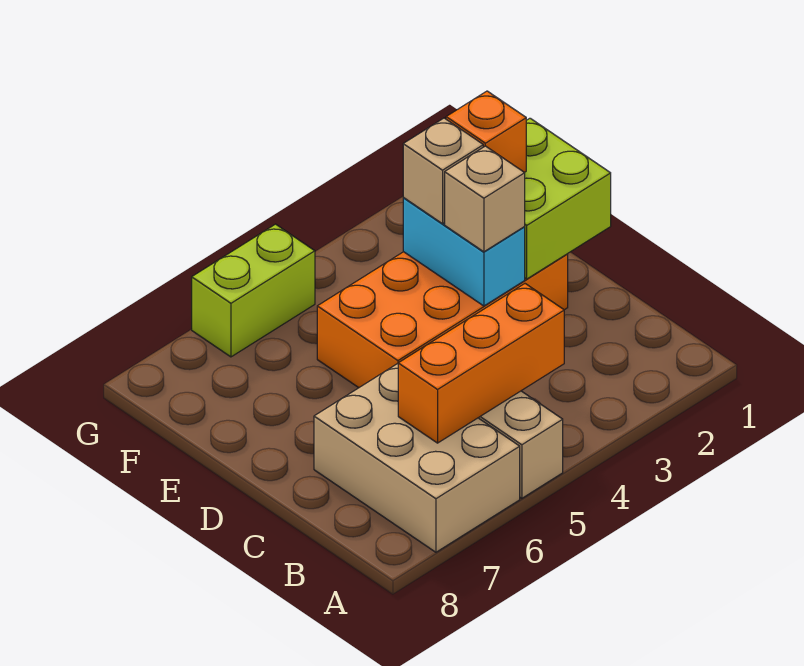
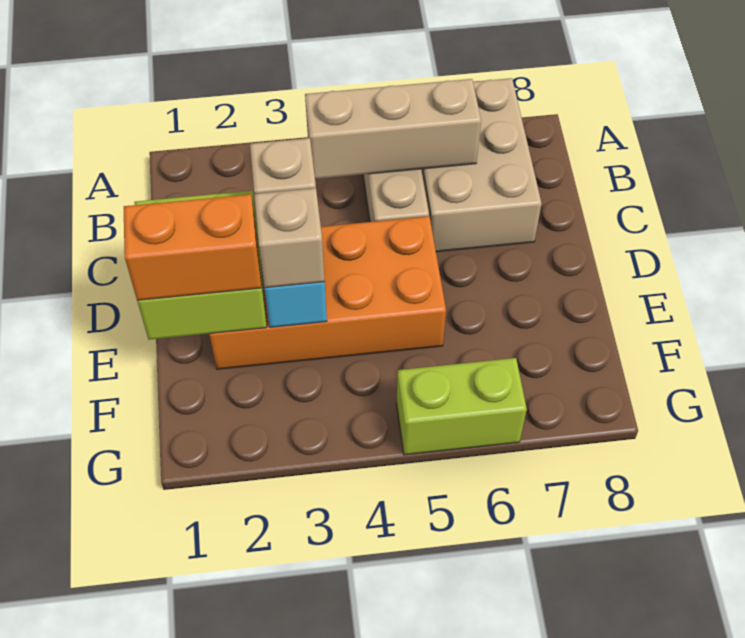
orange brick B4:B6 level 2 -> tan brick B4:B6 level 2
orange brick E2 level 3 -> orange brick E1:E2 level 3

